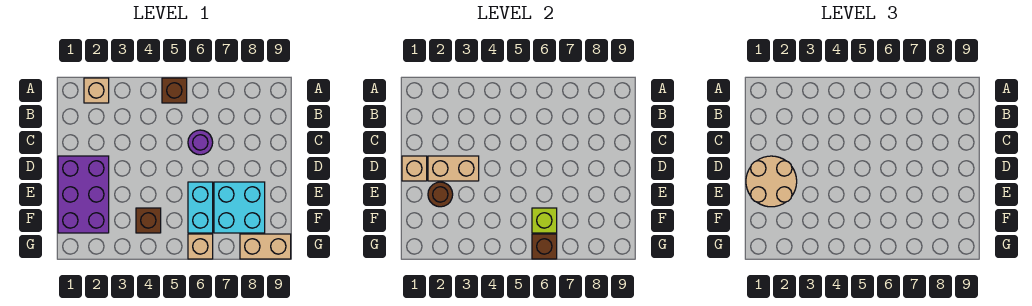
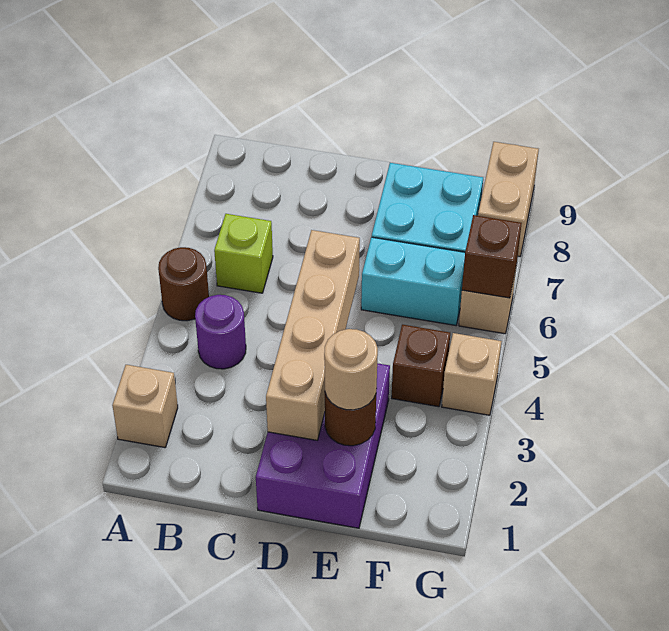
brown brick A5 level 1 -> brown round brick A5 level 1
purple round brick C6 level 1 -> purple round brick B4 level 1
purple brick D1:F2 level 1 -> purple brick D1:E3 level 1
tan brick D1 level 2 -> tan brick G4 level 1
tan round brick D1:E2 level 3 -> tan round brick E2 level 3
tan brick D2:D3 level 2 -> tan brick D2:D5 level 2
lime brick F6 level 2 -> lime brick B6 level 1

